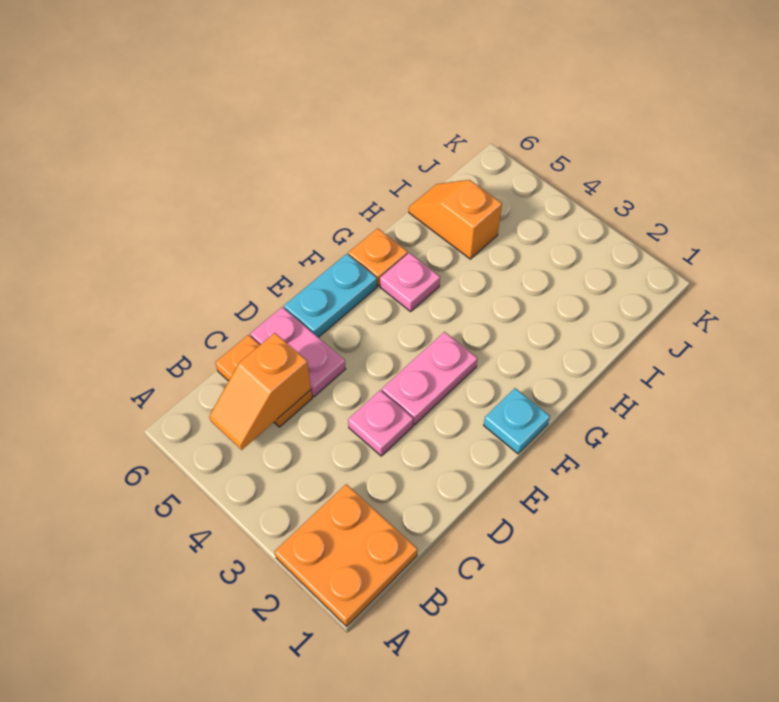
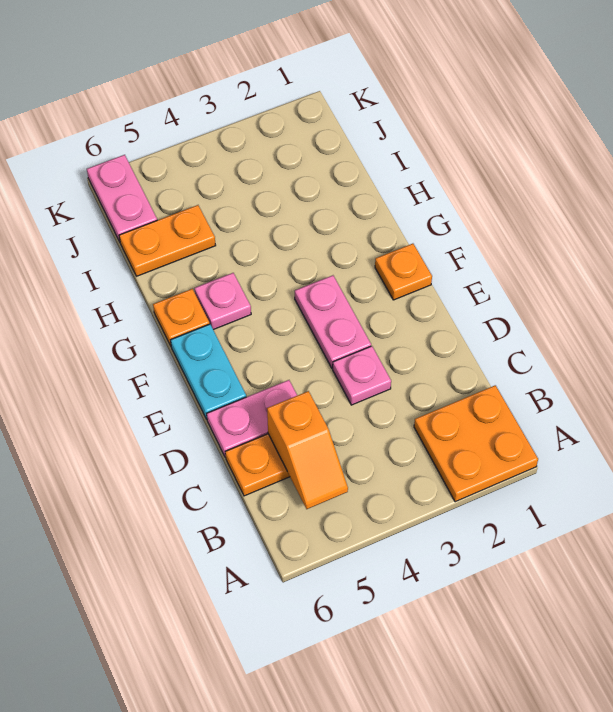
cyan plate F1 level 1 -> orange plate F1 level 1
orange slope I5:I6 level 1 top 5 -> orange plate I5:I6 level 1
none -> pink plate J6:K6 level 1

